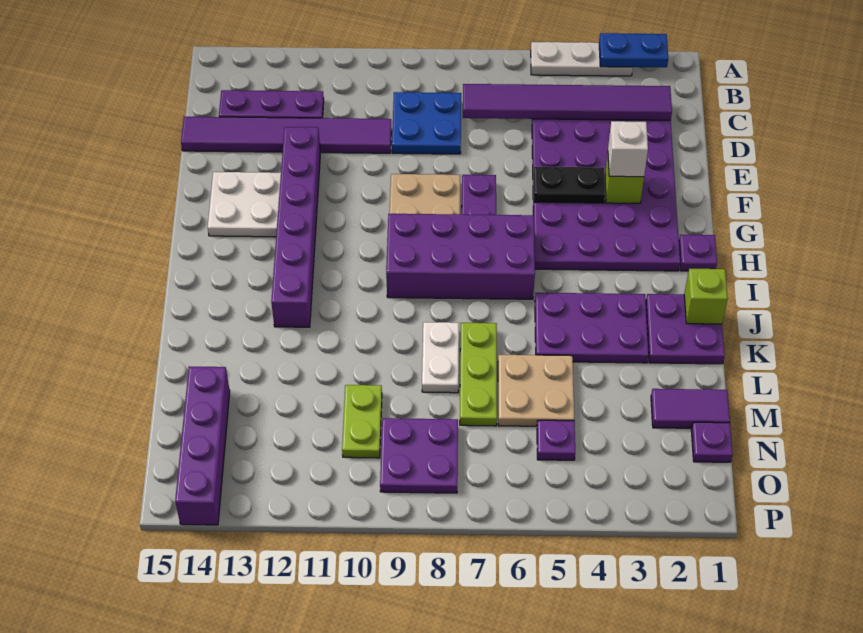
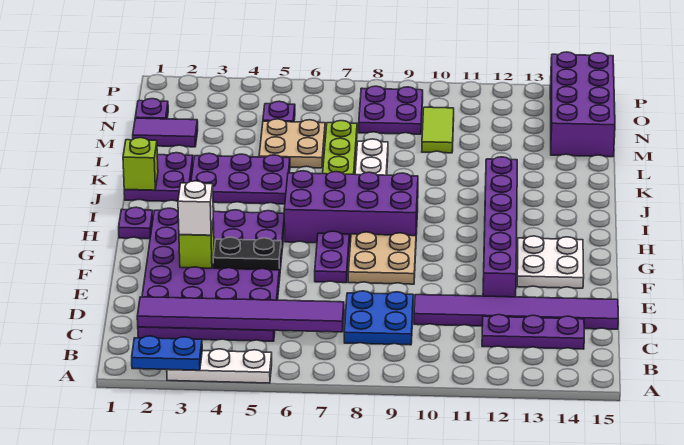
lime plate M10:N10 level 1 -> lime tile M10:N10 level 1
purple brick M14:P14 level 1 -> purple brick M14:P15 level 1

